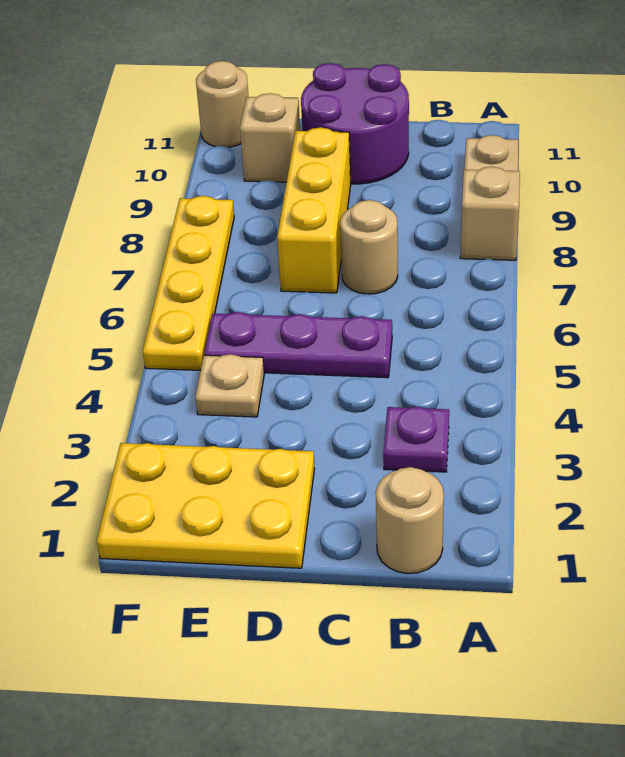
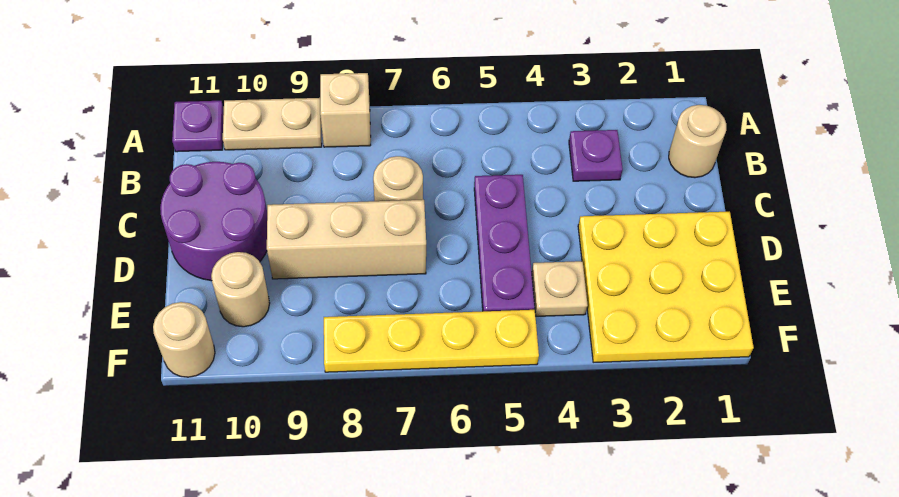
none -> purple plate A11 level 1
yellow plate D1:F2 level 1 -> yellow plate D1:F3 level 1
yellow brick D7:D9 level 1 -> tan brick D7:D9 level 1
tan brick E10 level 1 -> tan round brick E10 level 1

